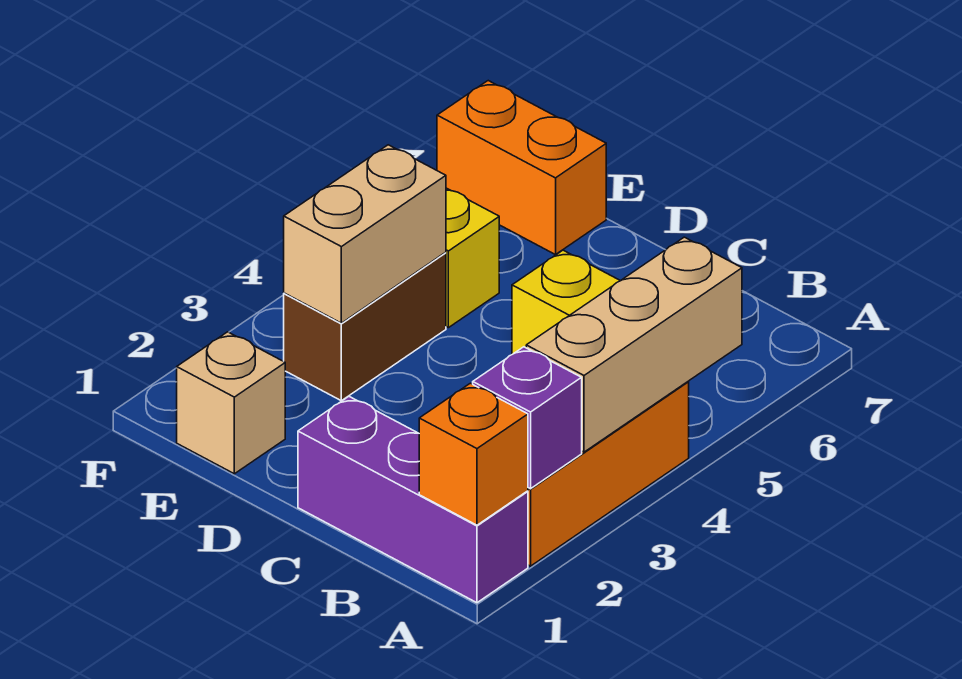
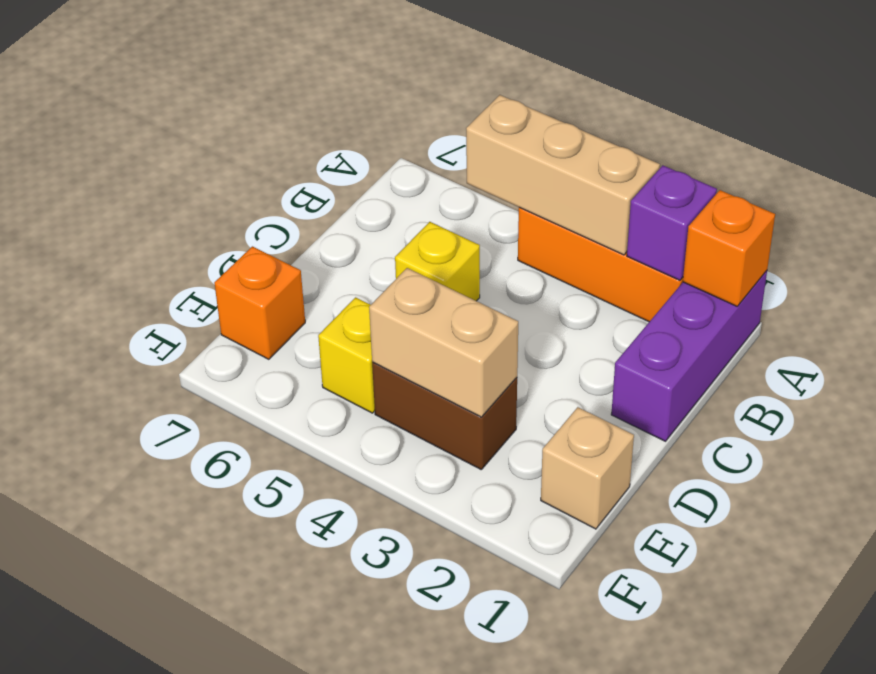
orange brick E7:F7 level 1 -> orange brick E7 level 1

